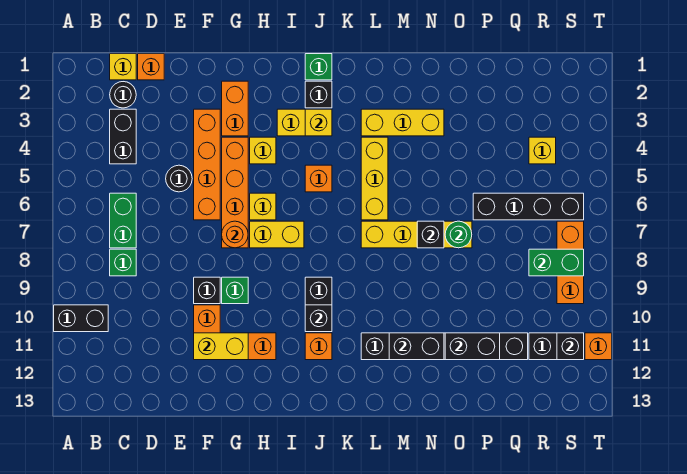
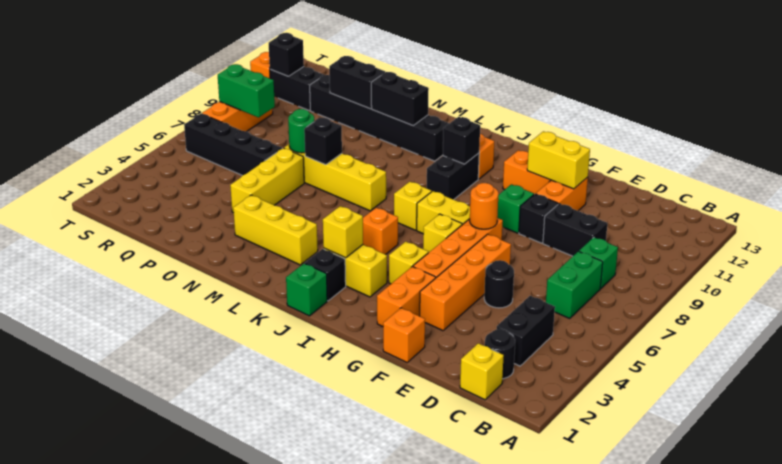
black brick A10:B10 level 1 -> black brick D9:E9 level 1
orange brick D1 level 1 -> orange brick F1 level 1
yellow brick L4:L6 level 1 -> yellow brick O4:O6 level 1
yellow brick R4 level 1 -> yellow brick J7 level 1

